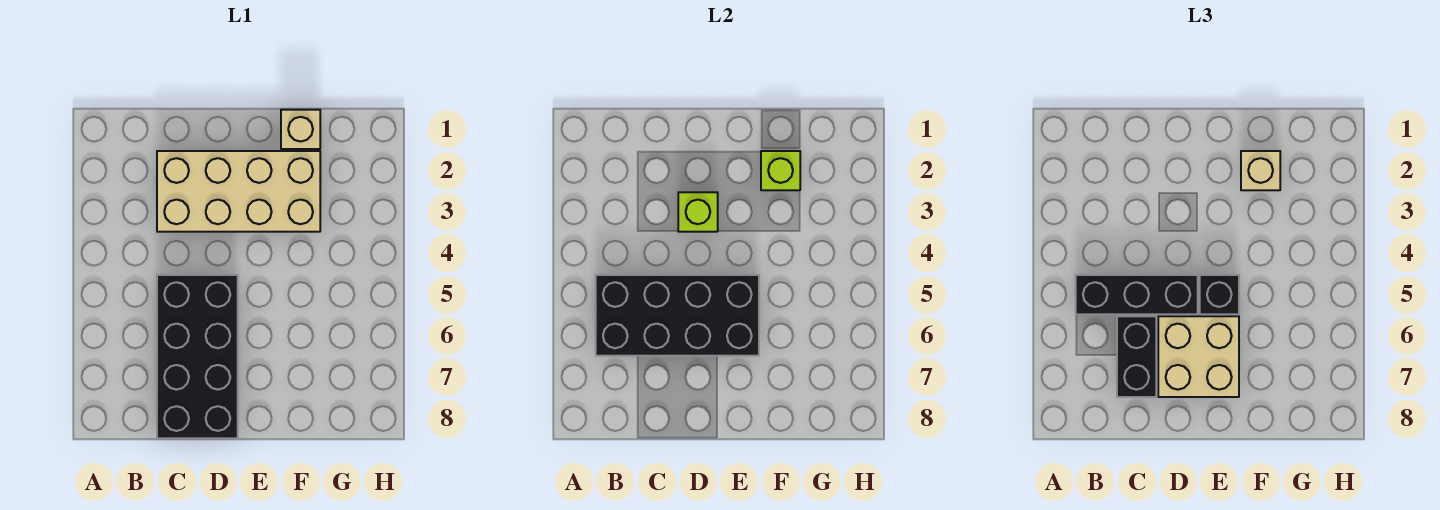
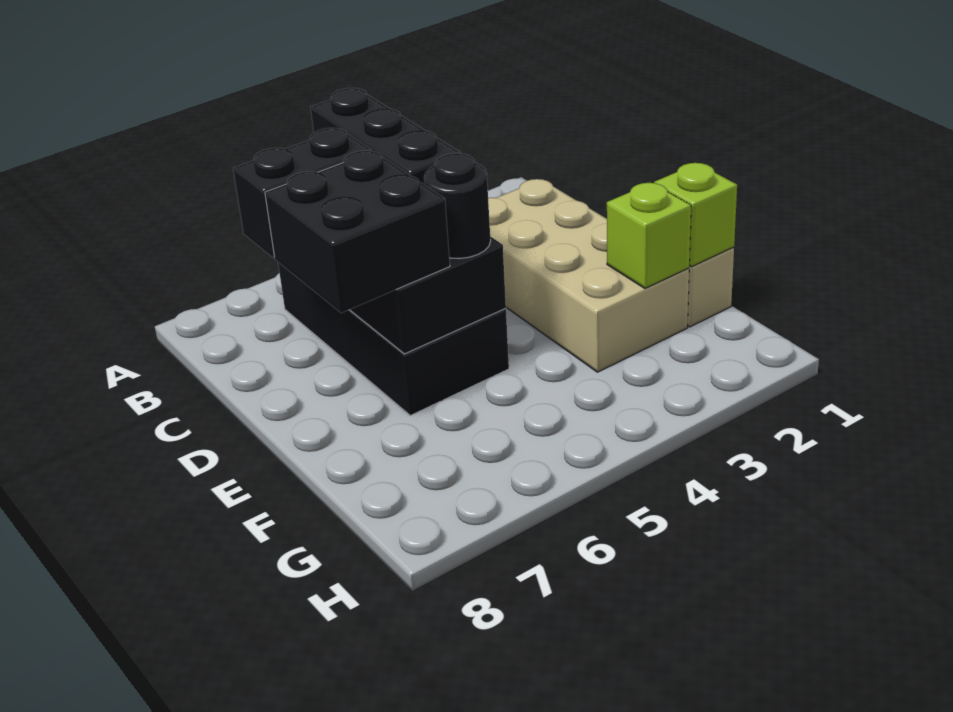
black brick C5:D8 level 1 -> black brick B5:E6 level 1
lime brick D3 level 2 -> lime brick F1 level 2
tan brick D6:E7 level 3 -> black brick D6:E7 level 3
black brick E5 level 3 -> black round brick E5 level 3
tan brick F2 level 3 -> none

